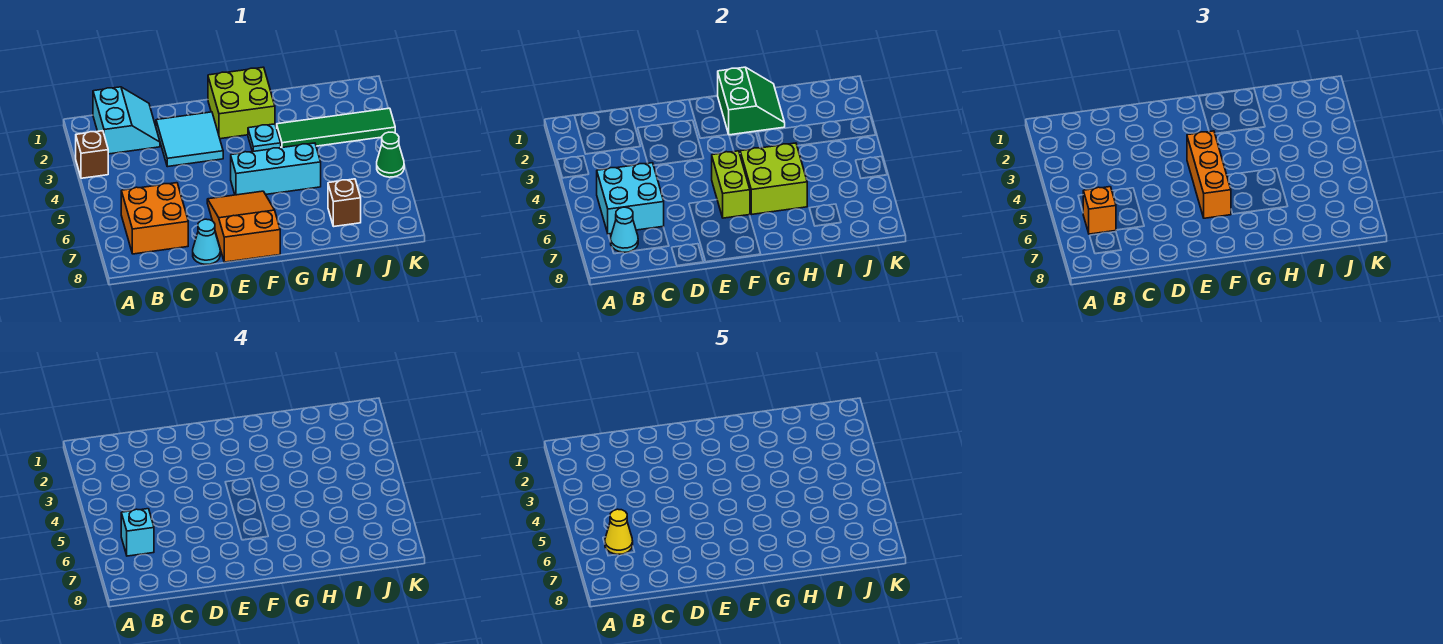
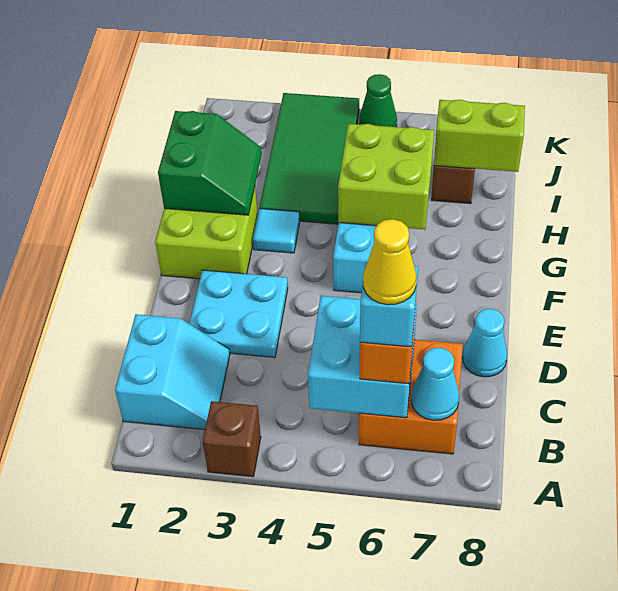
cyan slope B1:C2 level 1 top B -> cyan slope B1:C2 level 1 top 1
cyan tile D2:E3 level 1 -> cyan plate D2:E3 level 1
orange slope E6:F8 level 1 top 8 -> none
orange brick F4:F6 level 3 -> none
lime brick F5:F6 level 2 -> lime brick I7:I8 level 2
green slope G1:H2 level 2 top G -> green slope G1:H2 level 2 top 1
cyan plate G3 level 1 -> cyan tile G3 level 1
green tile H3:K3 level 1 -> green tile H3:K4 level 1

